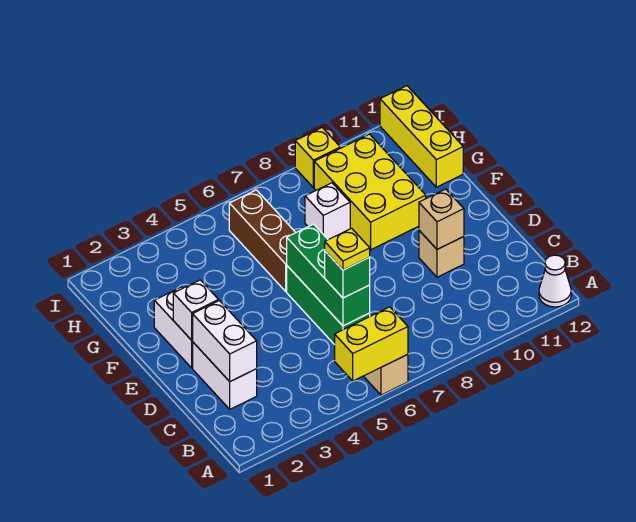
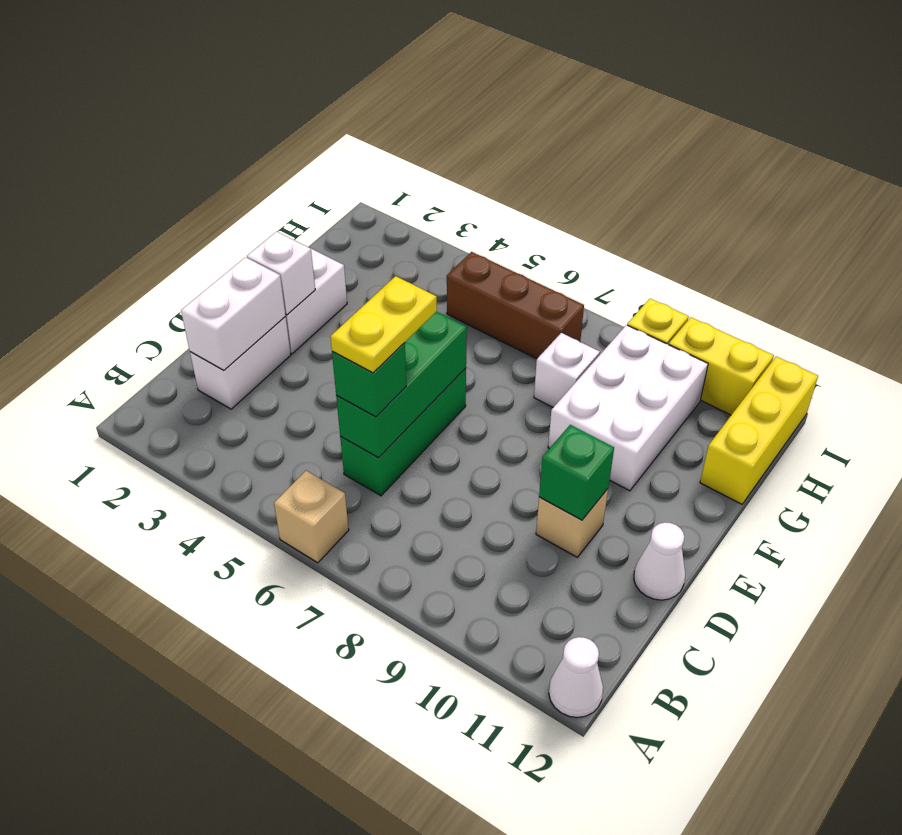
yellow brick A5:A6 level 2 -> yellow brick I10:I11 level 1
yellow plate C6 level 4 -> yellow plate C6:D6 level 4
tan brick D10 level 2 -> green brick D10 level 2
none -> white cone D12 level 1
brown brick F6:H6 level 1 -> brown brick H5:H7 level 1
yellow brick F9:H10 level 1 -> white brick F9:H10 level 1

